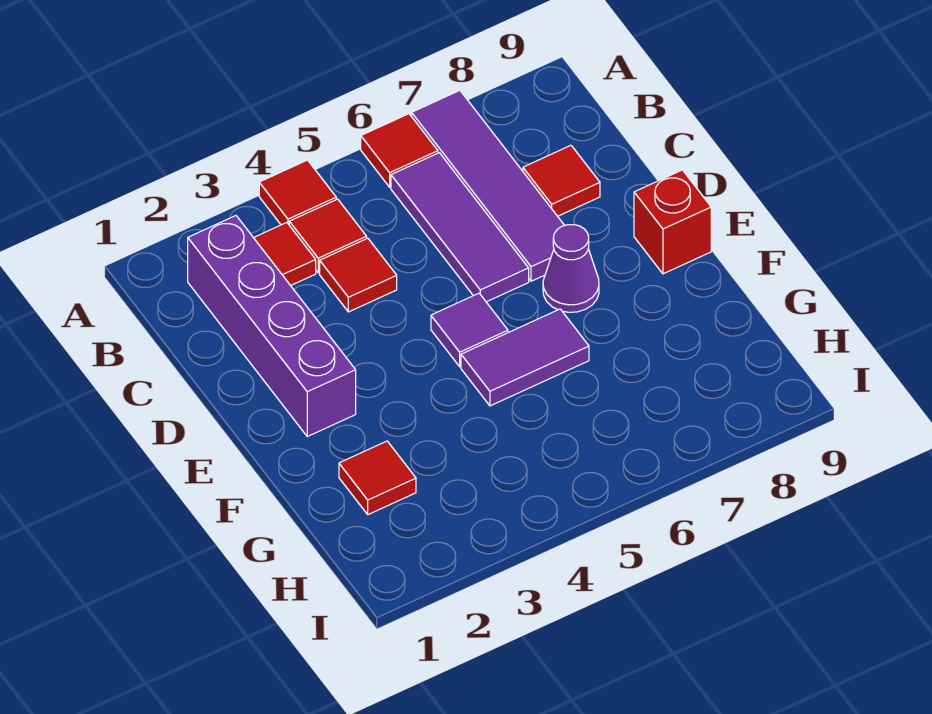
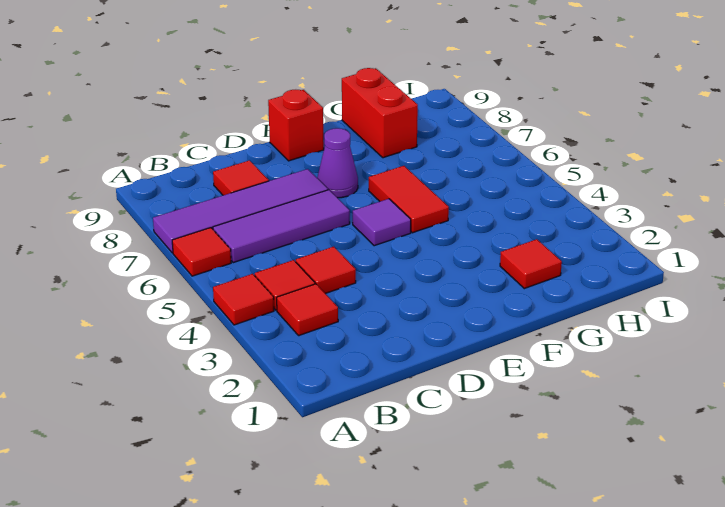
purple brick B2:E2 level 1 -> none
purple tile F5:F6 level 1 -> red tile F5:F6 level 1
none -> red brick G8:G9 level 1

